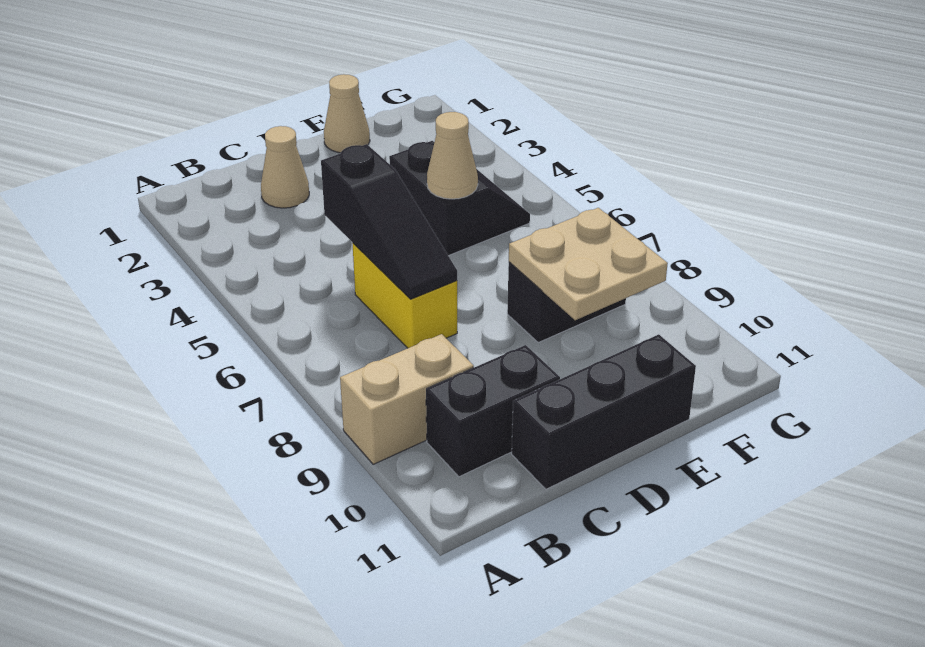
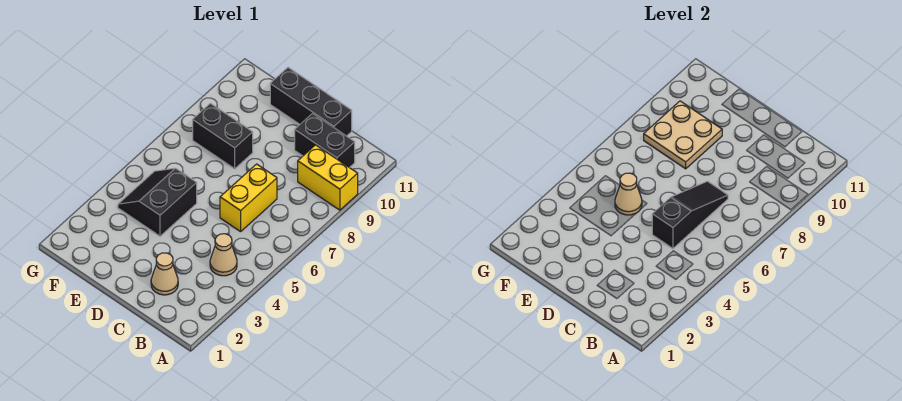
tan brick A9:B9 level 1 -> yellow brick A9:B9 level 1
tan cone E1 level 1 -> tan cone B4 level 1

